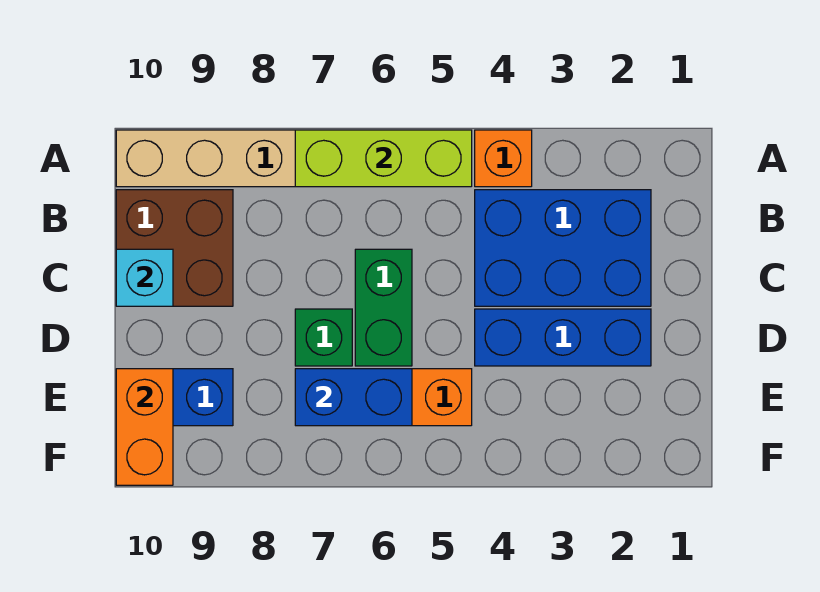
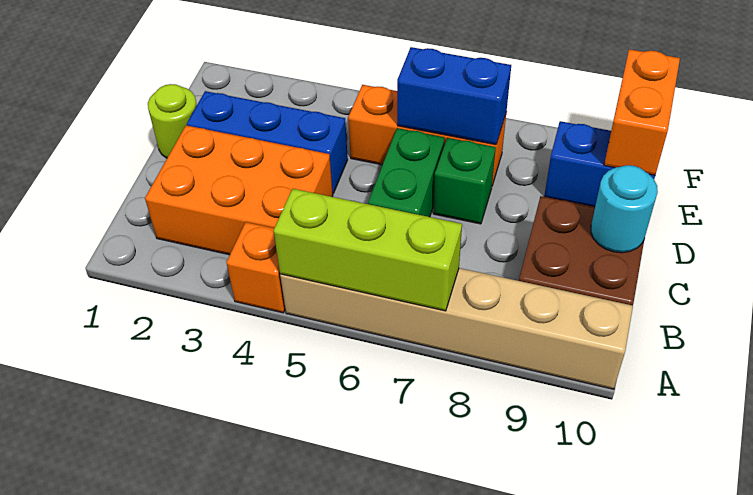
blue brick B2:C4 level 1 -> orange brick B2:C4 level 1
cyan brick C10 level 2 -> cyan round brick C10 level 2
none -> lime round brick D1 level 1

